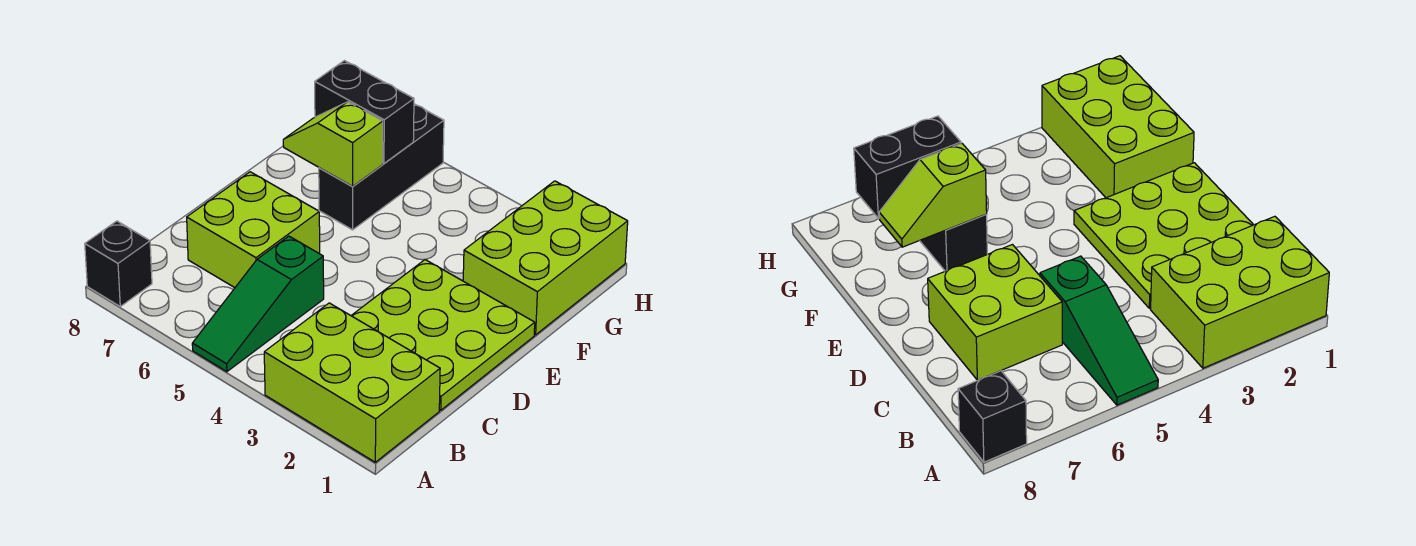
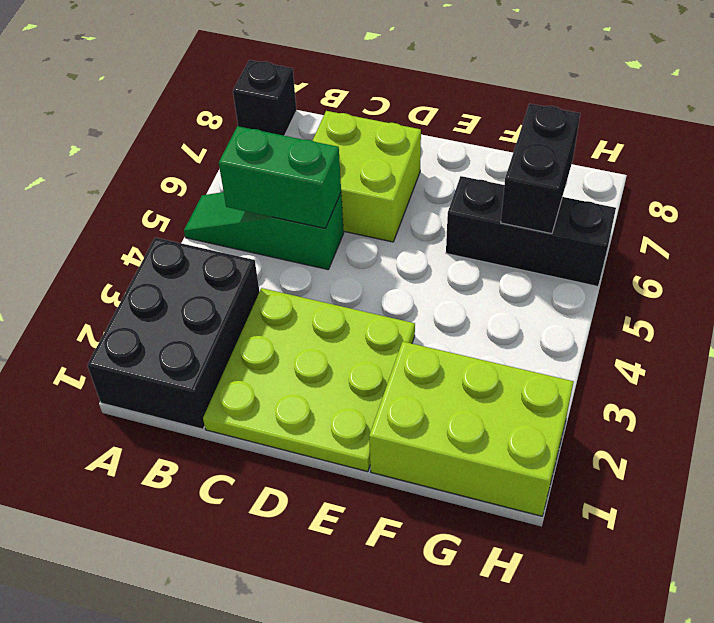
lime brick A1:B3 level 1 -> black brick A1:B3 level 1
none -> green brick B5:C5 level 2
lime slope F6:F7 level 2 top 6 -> none

